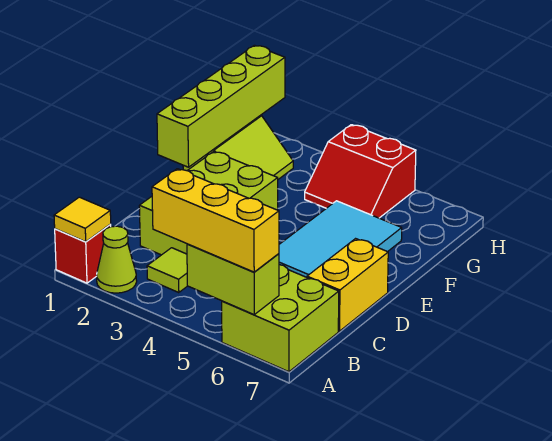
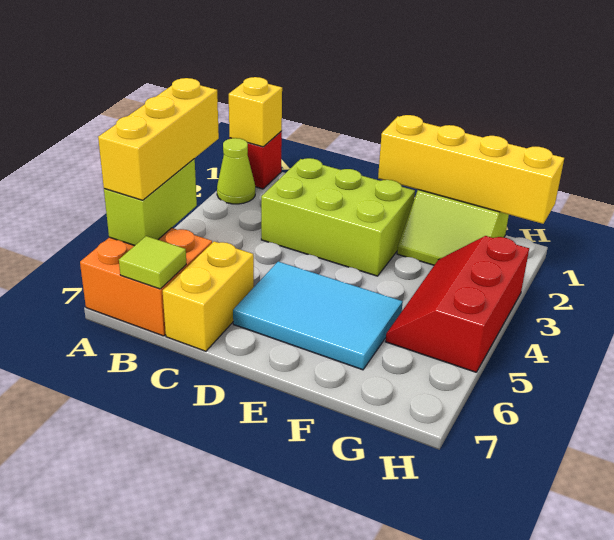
yellow tile A1 level 2 -> yellow brick A1 level 2
lime brick A6:B7 level 1 -> orange brick A6:B7 level 1
lime tile B3 level 1 -> lime tile B7 level 2
yellow brick C7:D7 level 1 -> yellow brick C6:C7 level 1
lime brick E1:H1 level 2 -> yellow brick E1:H1 level 2
red slope G4:H5 level 1 top H -> red slope G3:H5 level 1 top H

